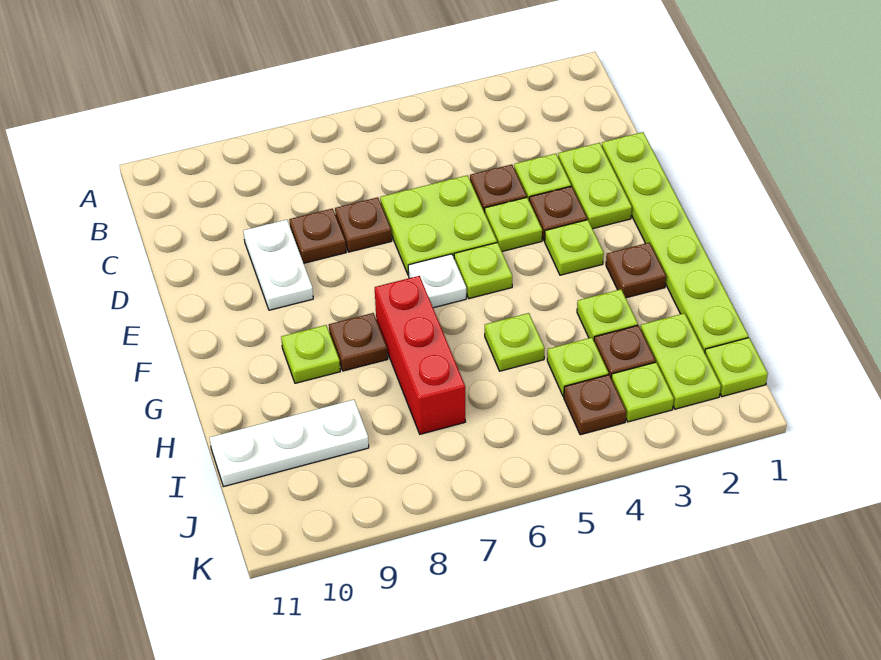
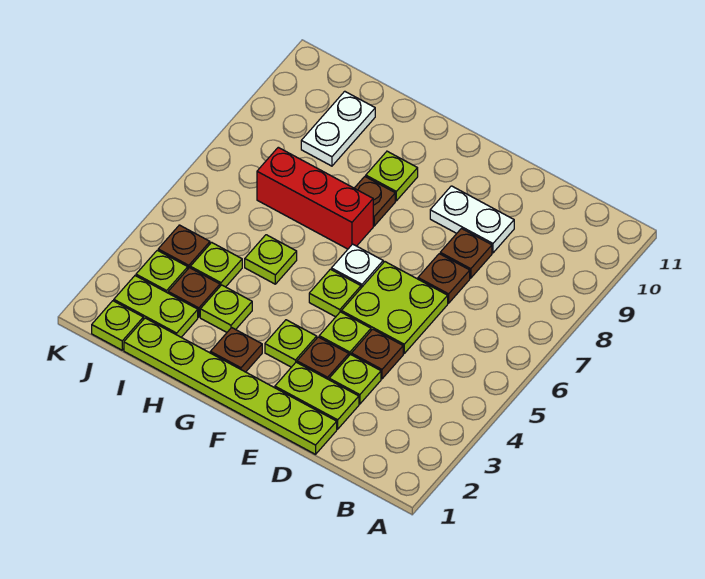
white plate I9:I11 level 1 -> white plate I9:I10 level 1

